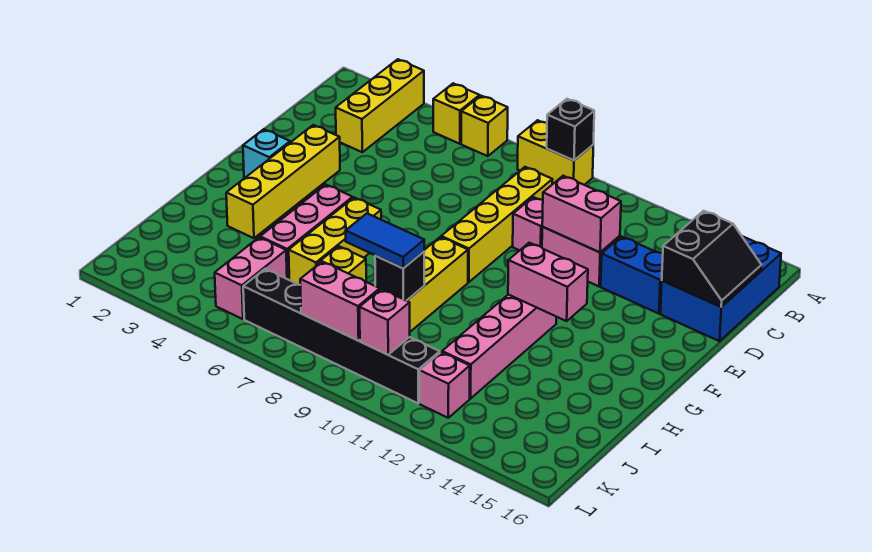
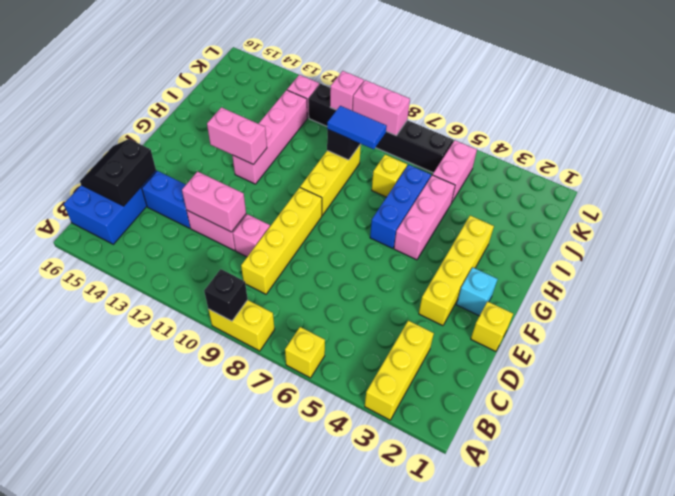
yellow brick A5 level 1 -> yellow brick E1 level 1
yellow brick G6:I6 level 1 -> blue brick G6:I6 level 1

